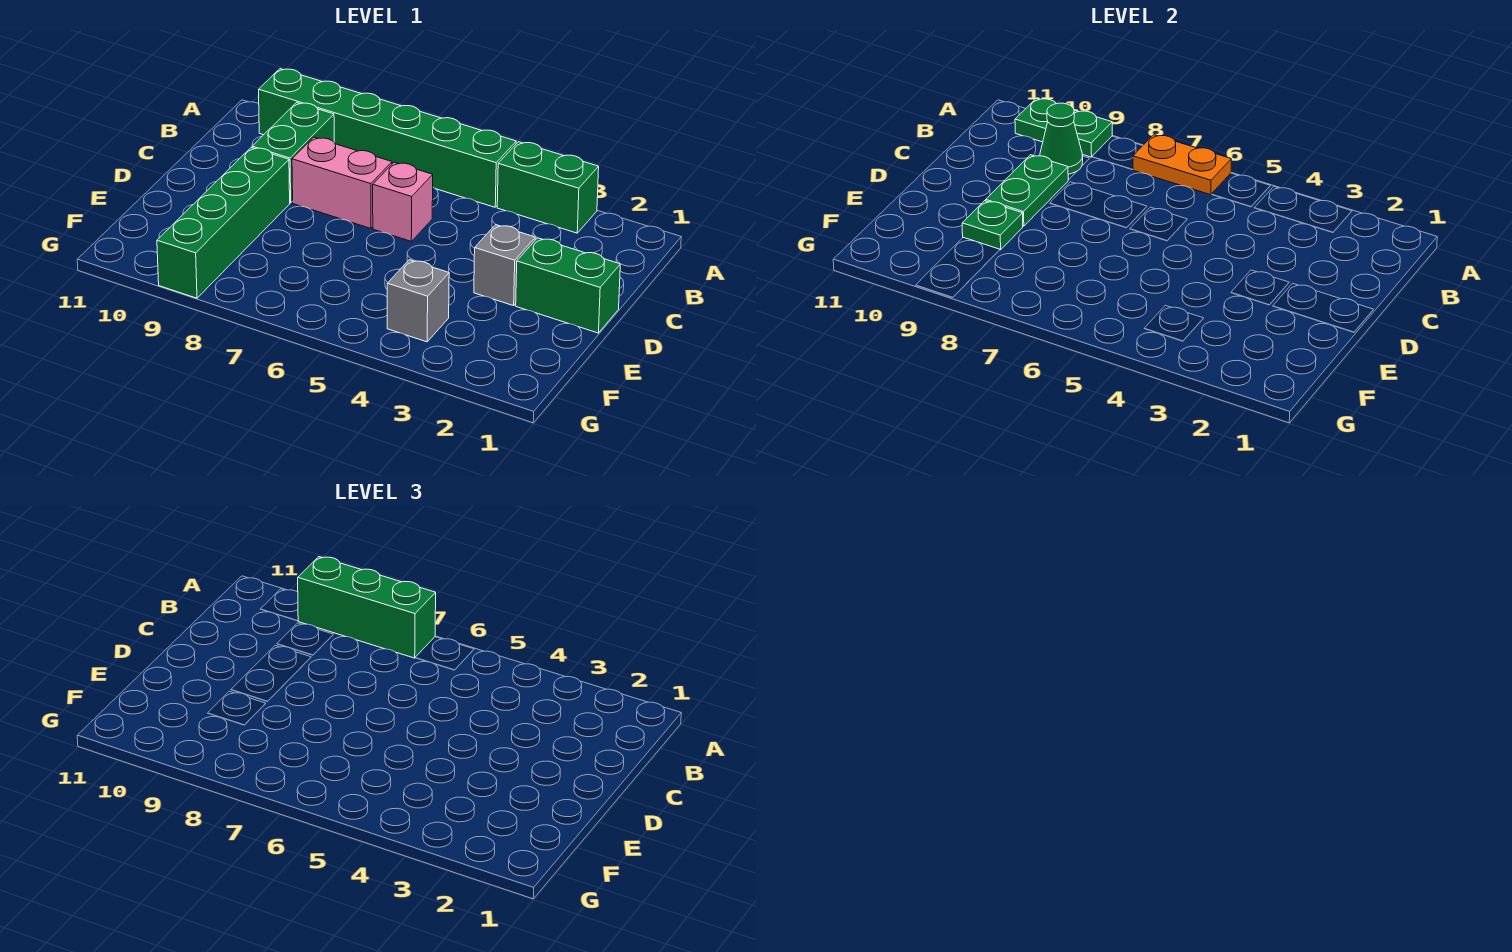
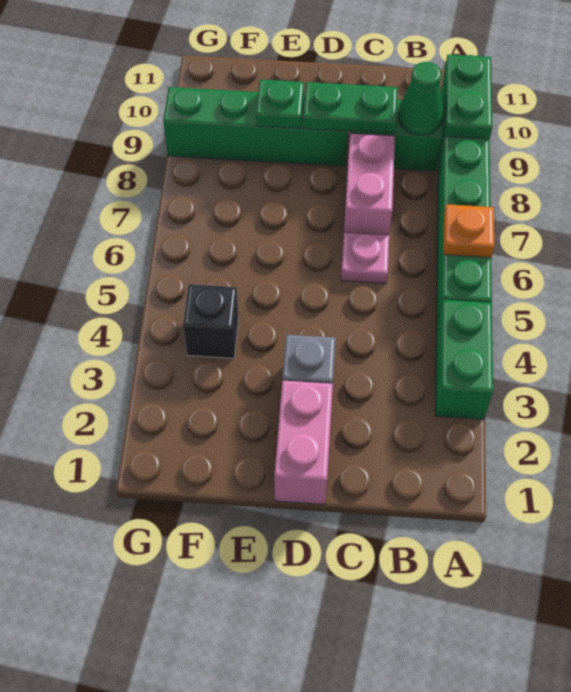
orange plate A6:A7 level 2 -> orange plate A6 level 2
green brick A7:A9 level 3 -> none
pink brick C6 level 1 -> pink plate C6 level 1
green brick D1:D2 level 1 -> pink brick D1:D2 level 1
grey brick F4 level 1 -> black brick F4 level 1

